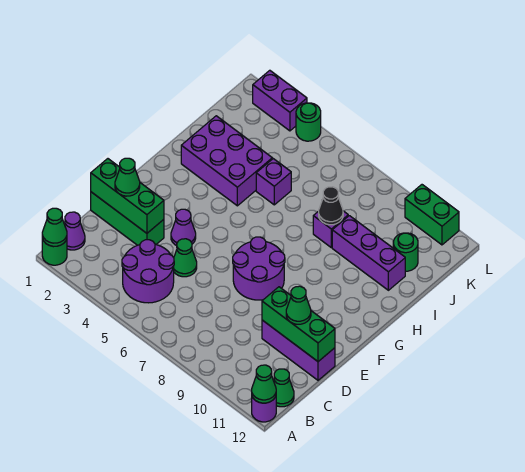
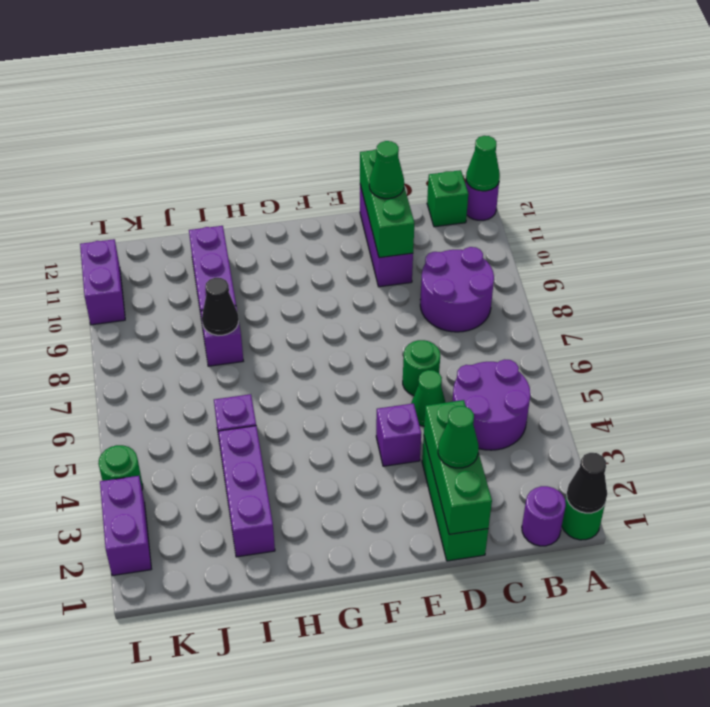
green cone A1 level 2 -> black cone A1 level 2
purple cone B1 level 1 -> purple round brick B1 level 1
green cone B12 level 1 -> green brick B12 level 1
purple cone E4 level 1 -> purple brick E4 level 1
purple round brick E7:F8 level 1 -> purple round brick B8:C9 level 1
purple brick H2:I4 level 1 -> purple brick I2:I4 level 1
green round brick J11 level 1 -> green round brick D6 level 1
green brick L10:L11 level 1 -> purple brick L10:L11 level 1

